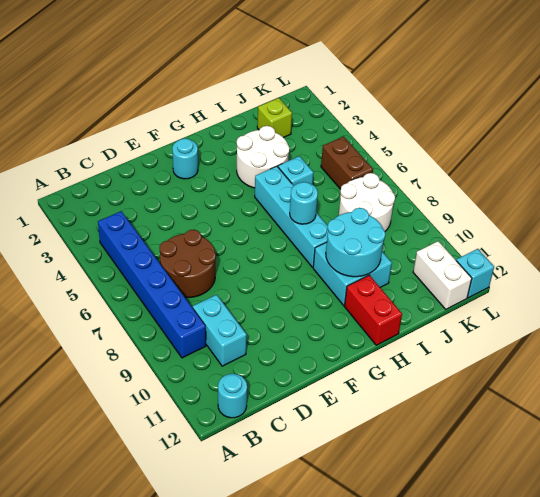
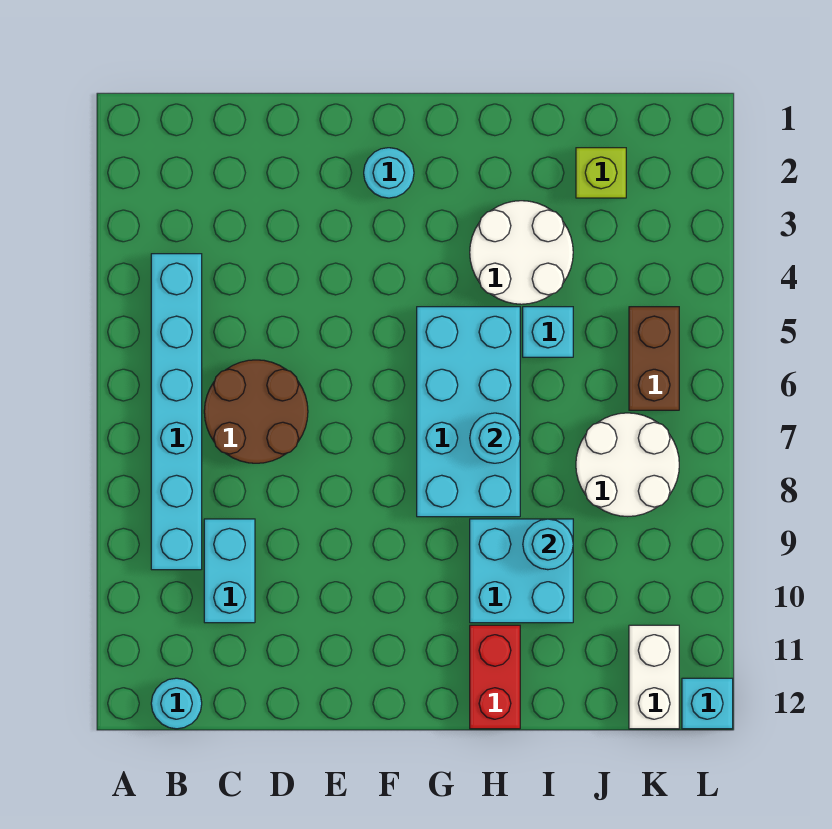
blue brick B4:B9 level 1 -> cyan brick B4:B9 level 1
cyan brick H5:H8 level 1 -> cyan brick G5:H8 level 1
cyan round brick H9:I10 level 2 -> cyan round brick I9 level 2

